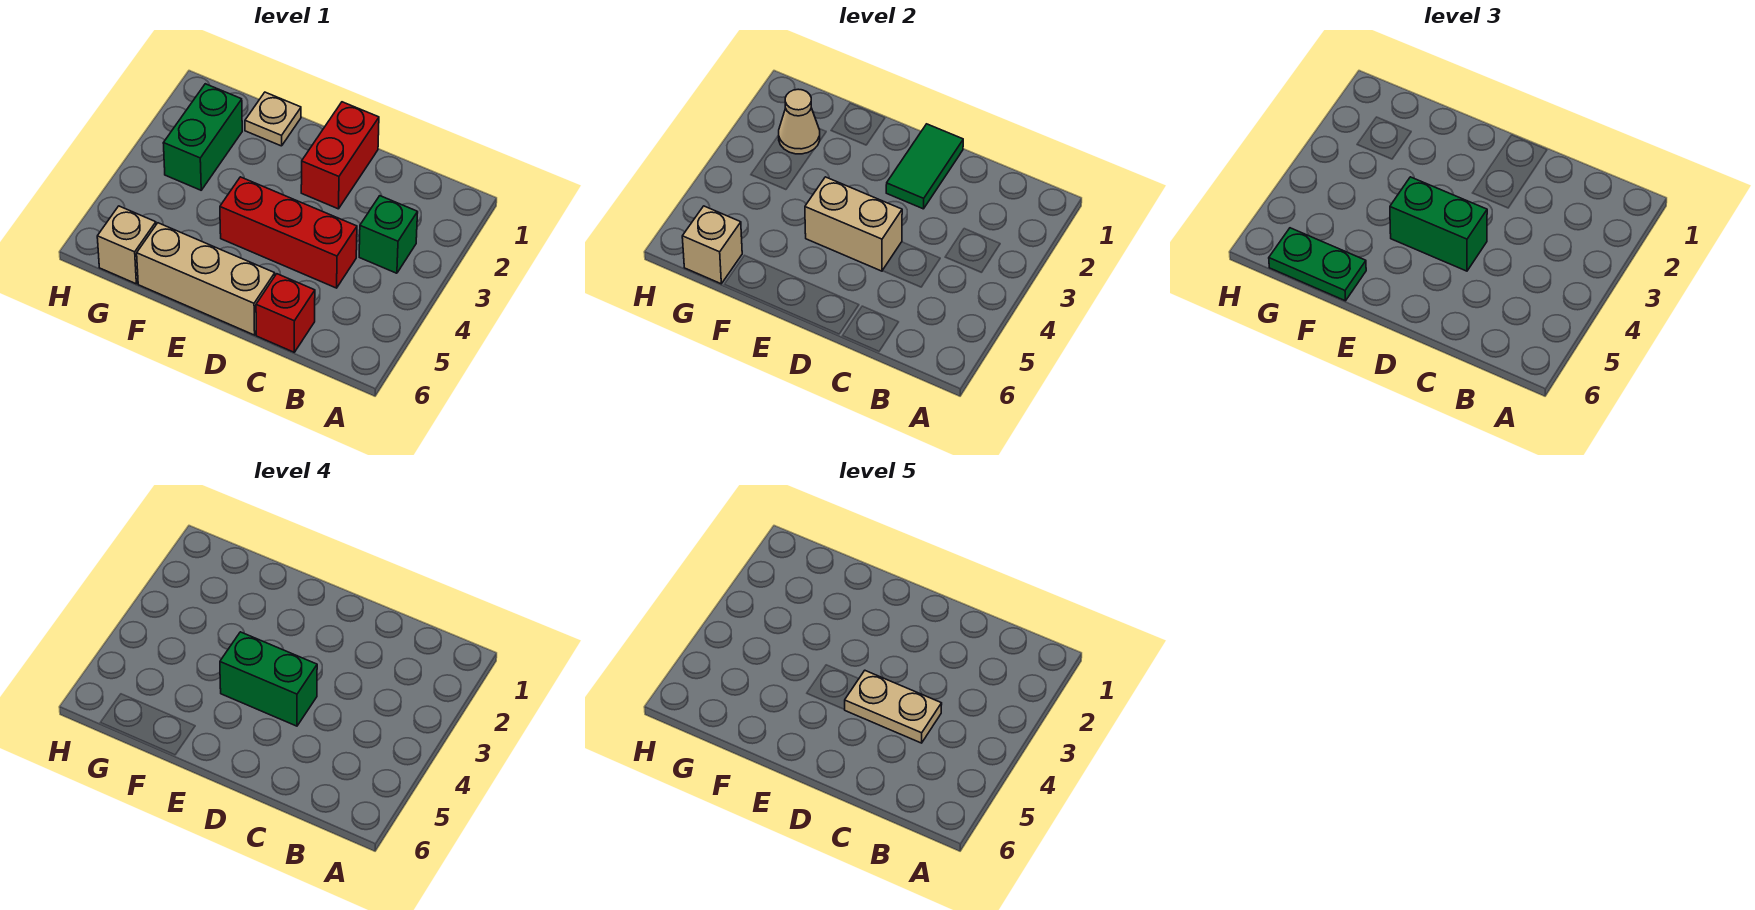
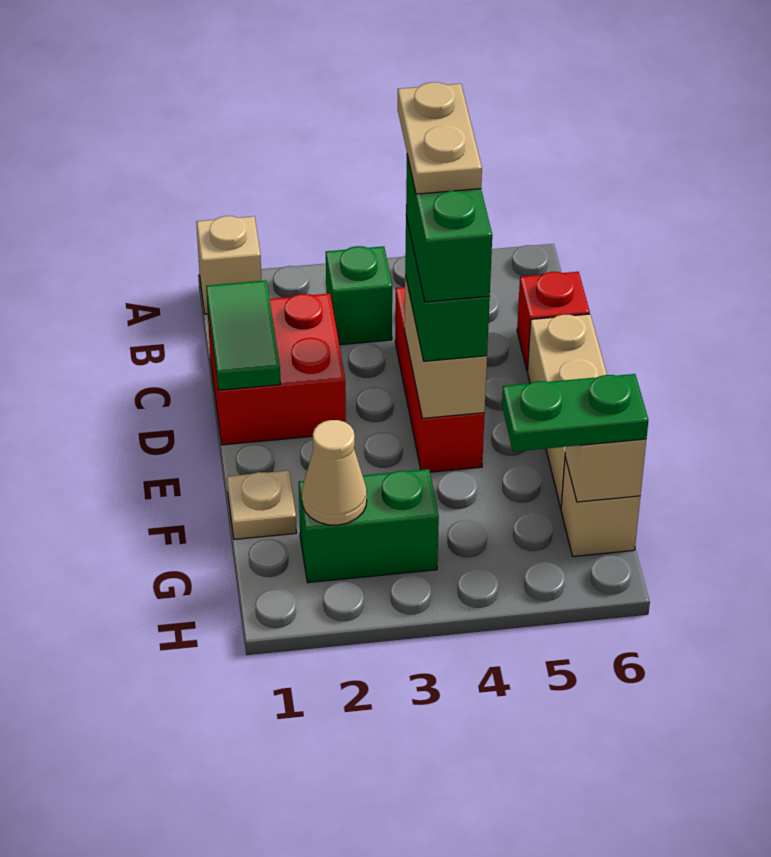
none -> tan brick A1 level 1
red brick D1:D2 level 1 -> red brick C1:D2 level 1
green tile D1:D2 level 2 -> green tile C1:D1 level 2
green plate F6:G6 level 3 -> green plate G5:G6 level 3

